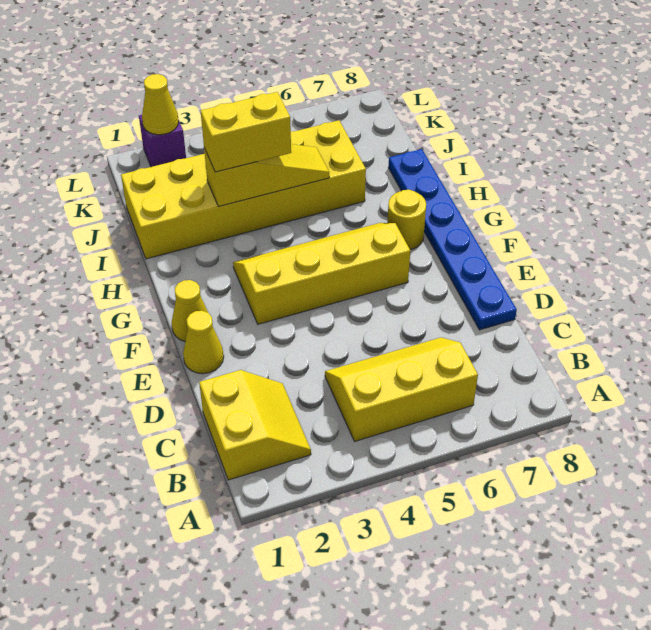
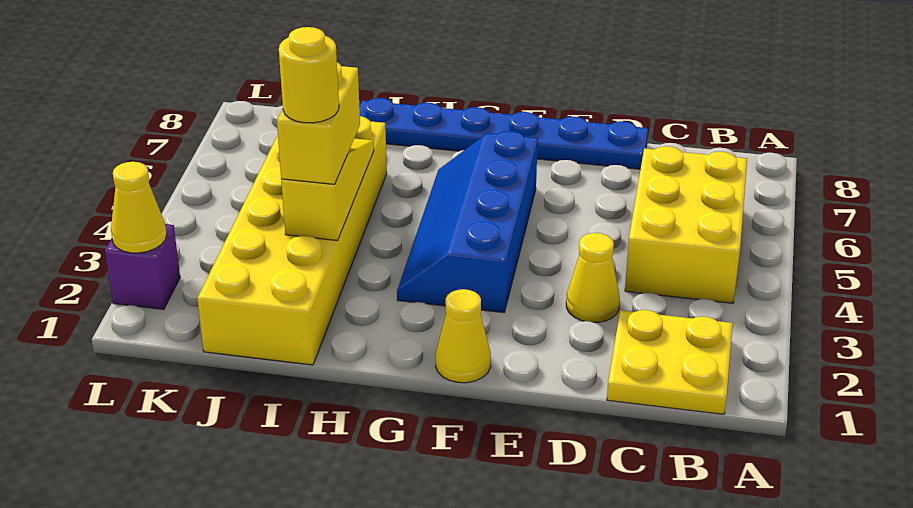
yellow slope B1:C2 level 1 top 1 -> yellow plate B1:C2 level 1
yellow slope B4:C6 level 1 top B -> yellow brick B4:C6 level 1
yellow cone E1 level 1 -> yellow cone D3 level 1
yellow slope F3:G6 level 1 top F -> blue slope F3:G6 level 1 top F
yellow round brick G7 level 1 -> yellow round brick I3 level 4

